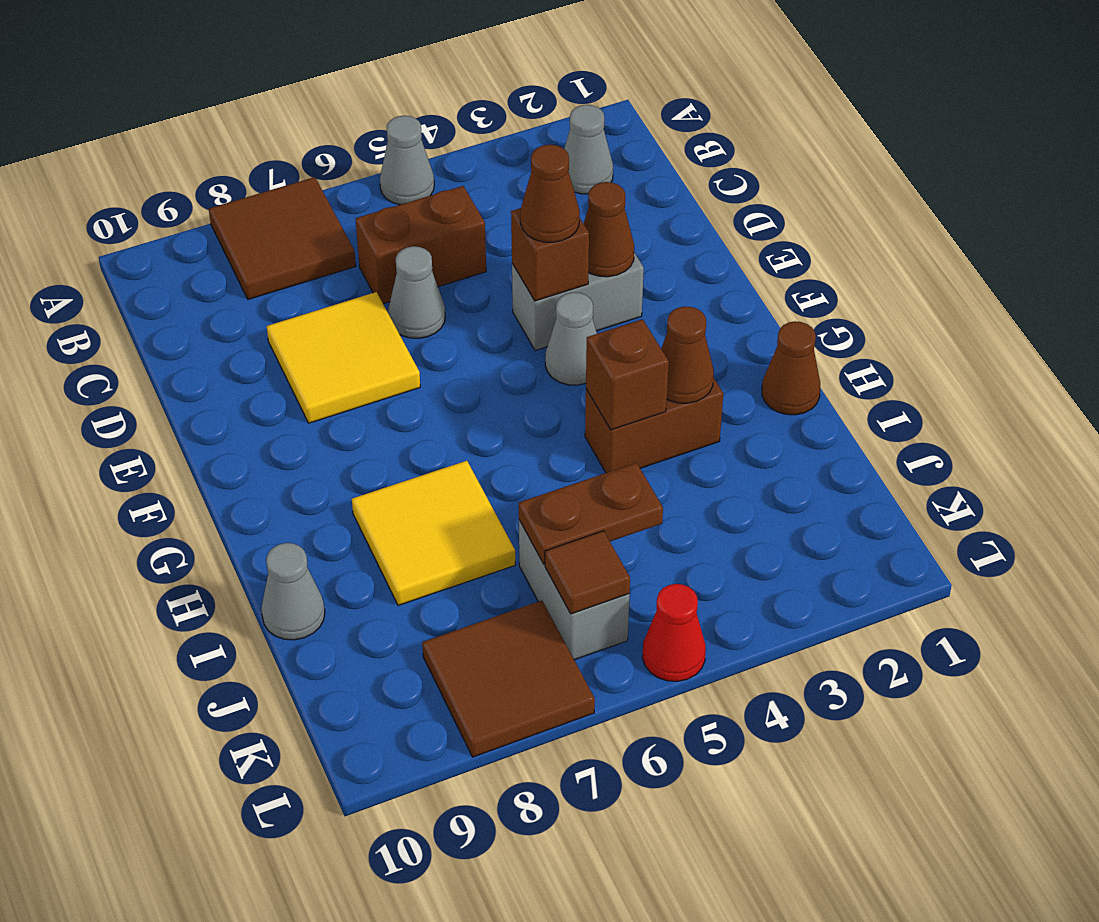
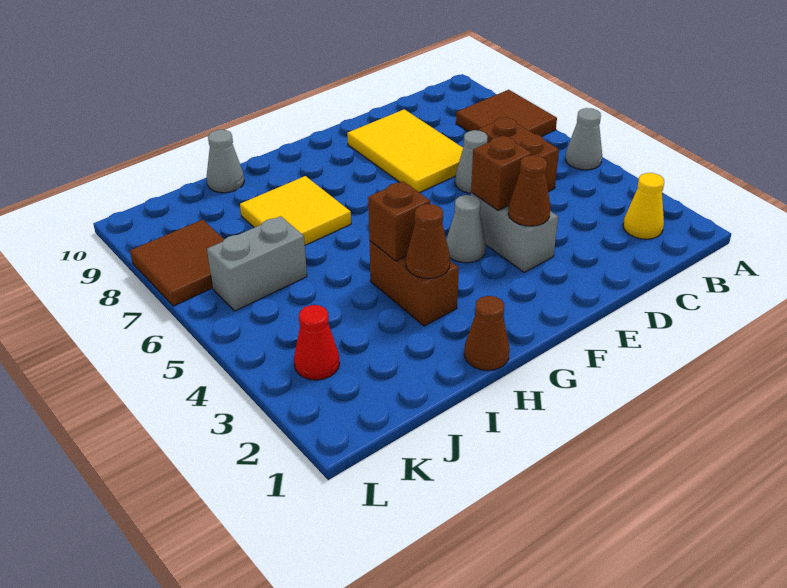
grey cone B2 level 1 -> yellow cone B2 level 1
yellow tile D7:E8 level 1 -> yellow tile D7:E9 level 1
brown cone E4 level 3 -> none
brown plate J5:J6 level 2 -> none
brown tile K6 level 2 -> none
red cone L5 level 1 -> red cone K3 level 1

